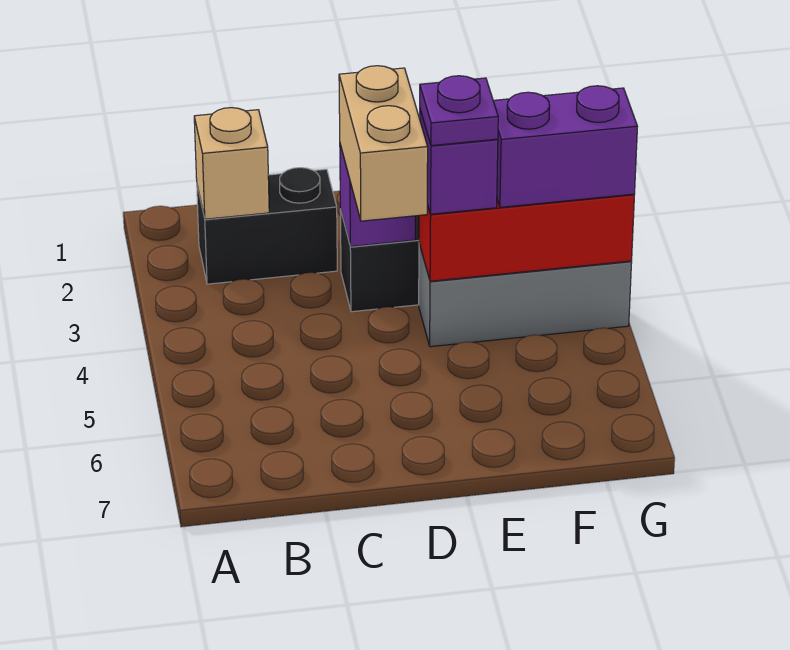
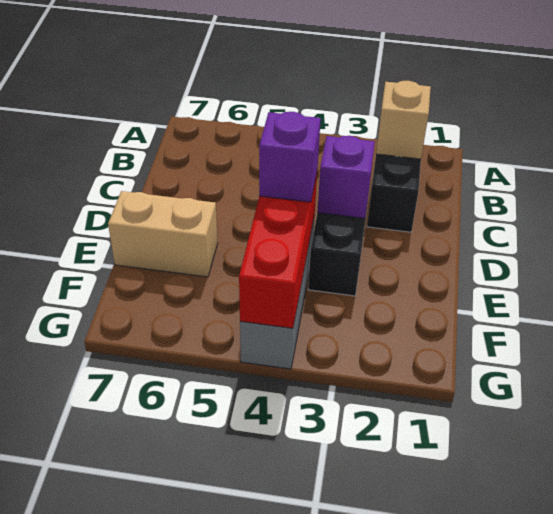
tan brick D3:D4 level 3 -> tan brick E6:E7 level 1
purple plate E4 level 4 -> none
purple brick F4:G4 level 3 -> none

